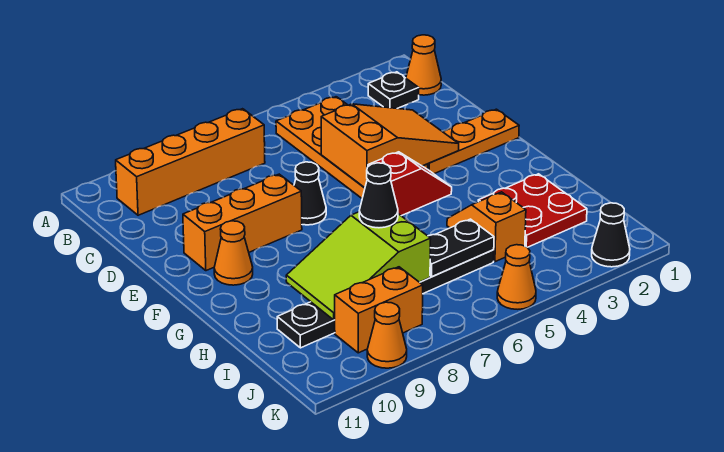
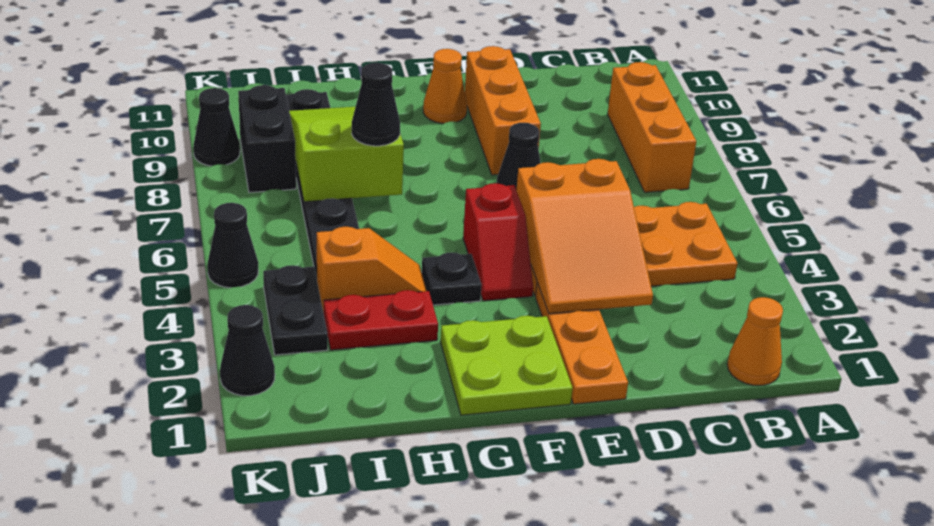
black plate B2 level 1 -> black plate G4 level 1
orange brick B7:B10 level 1 -> orange brick B7:B9 level 1
none -> lime plate F1:G2 level 1
red plate H2:I3 level 1 -> red plate H3:I3 level 1
black plate I5:I6 level 2 -> black plate J3:J4 level 1
orange brick J8:J9 level 1 -> black brick J8:J9 level 1
orange cone K5 level 1 -> black cone K5 level 1
orange cone K9 level 1 -> black cone K9 level 1

